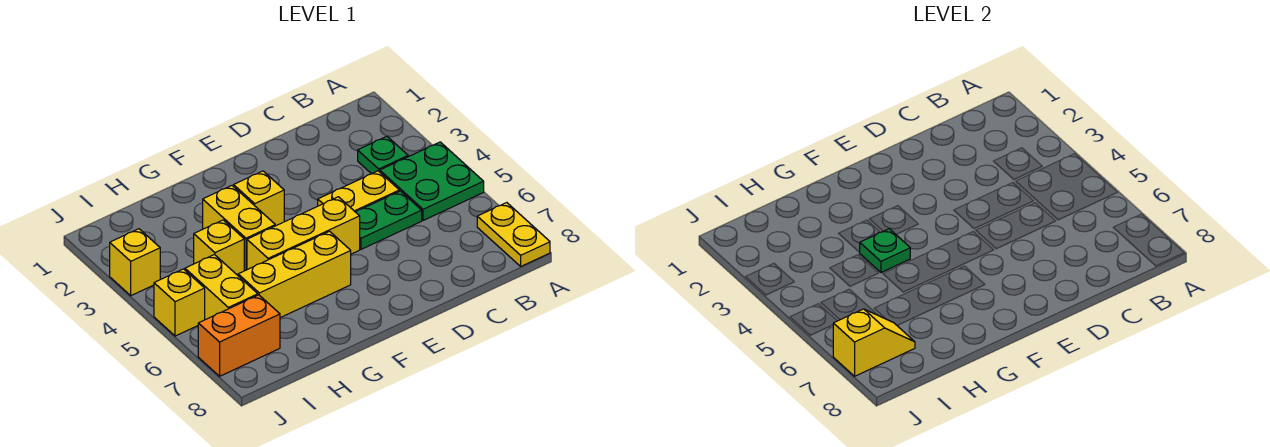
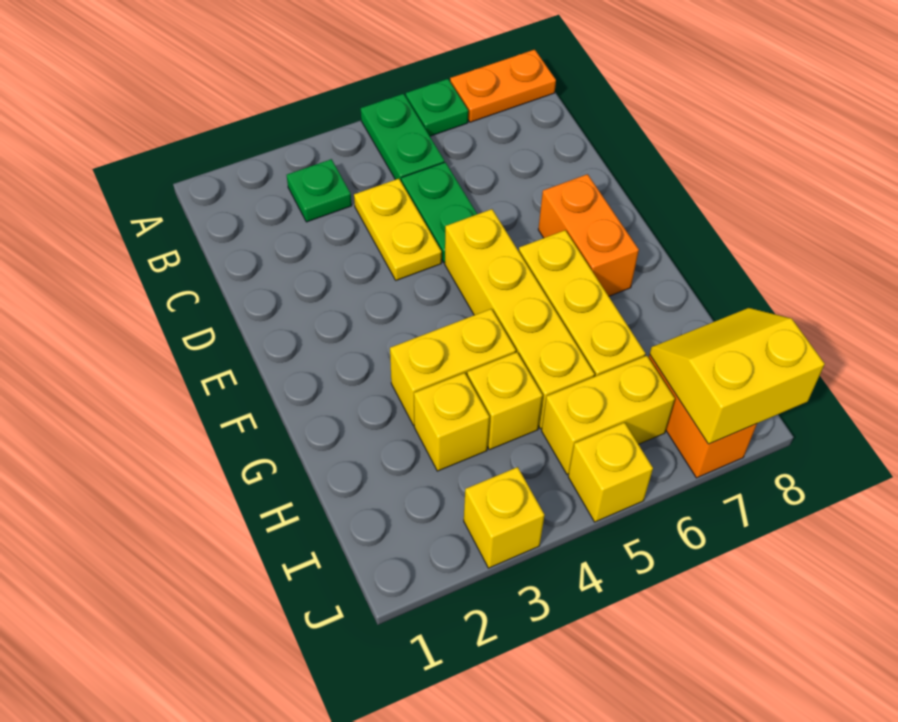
green plate A4:B5 level 1 -> green plate A5:B5 level 1
yellow plate A7:A8 level 1 -> orange plate A7:A8 level 1
yellow brick E5:G5 level 1 -> yellow brick E5:H5 level 1
none -> orange brick E7:F7 level 1
yellow brick F3 level 1 -> yellow brick H3 level 1
green plate G4 level 2 -> green plate A6 level 1
yellow slope I7:J7 level 2 top J -> yellow slope I7:J8 level 2 top J

